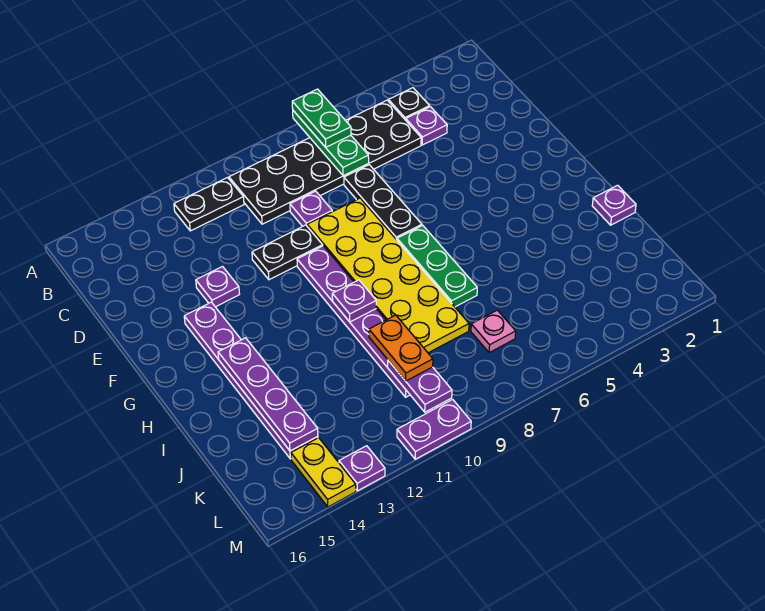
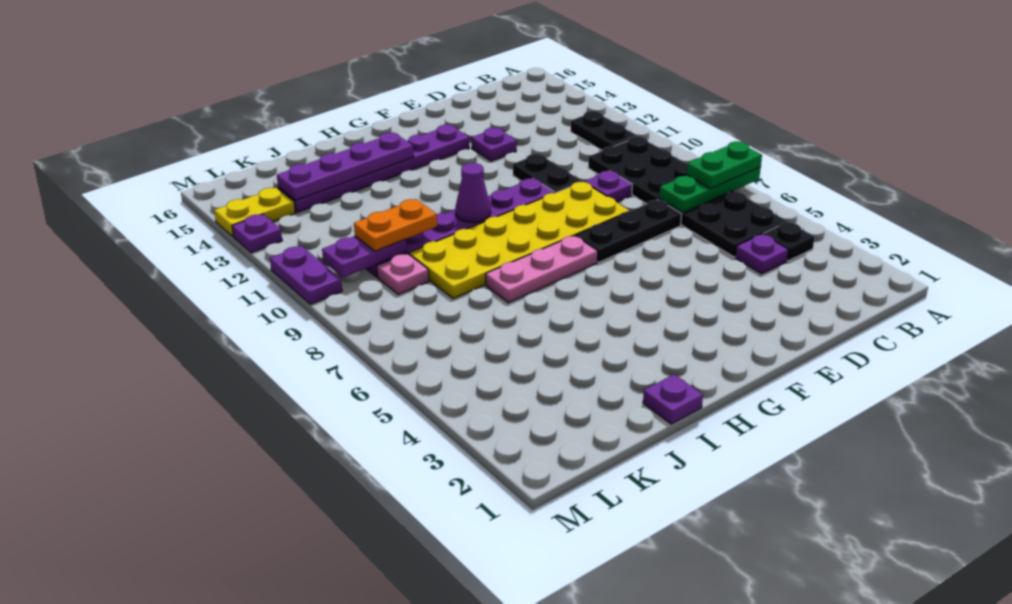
green plate G7:I7 level 1 -> pink plate G7:I7 level 1
purple plate H10 level 2 -> purple cone H10 level 2
pink plate K7 level 1 -> pink plate K9 level 1

